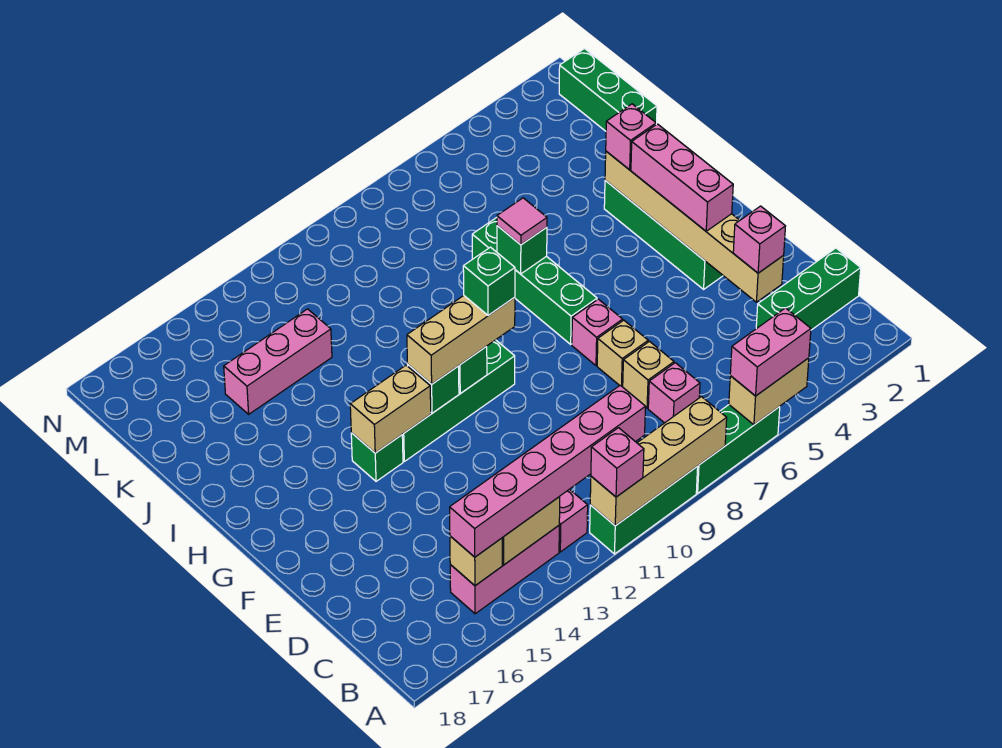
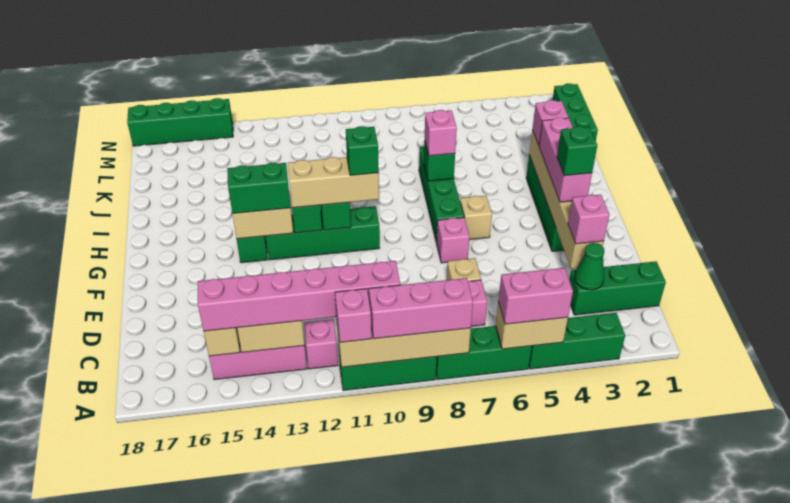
none -> green brick A3:A5 level 1
none -> green cone C3 level 2
tan brick E7 level 1 -> tan brick G6 level 1
none -> green brick F3 level 4
none -> green brick G13:G14 level 3
pink tile I7 level 3 -> pink brick I7 level 3
pink brick K13:K15 level 1 -> pink brick A8:A10 level 3
none -> green brick N15:N18 level 1

